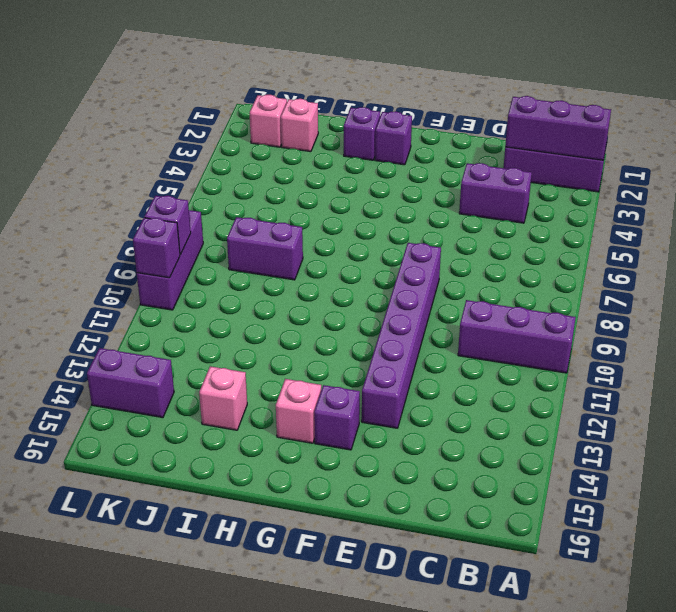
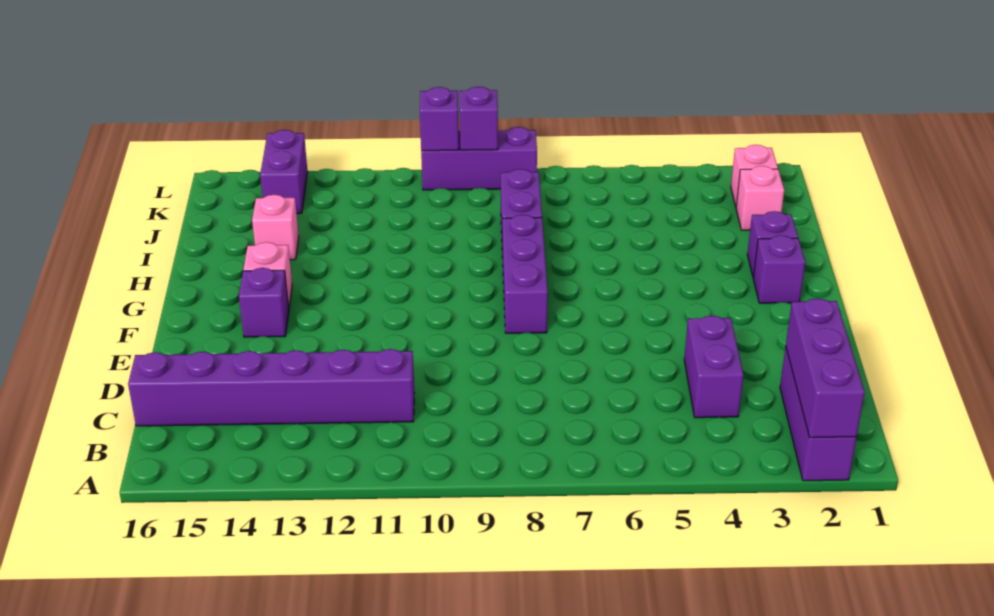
purple brick A10:C10 level 1 -> purple brick F8:H8 level 1
purple brick E8:E13 level 1 -> purple brick C11:C16 level 1

